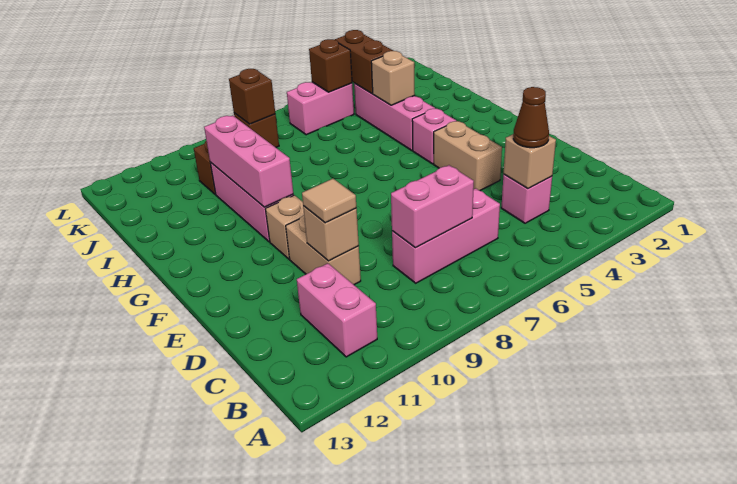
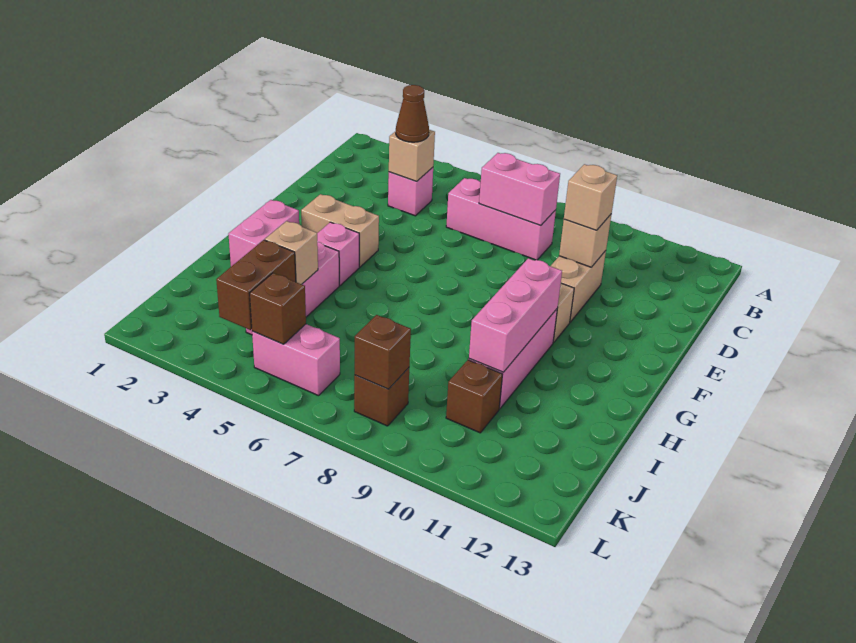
pink brick B11:C11 level 1 -> pink brick G2:H2 level 1
tan tile D10 level 3 -> tan brick D10 level 3
tan brick E4:F4 level 1 -> tan brick F3:F4 level 1

